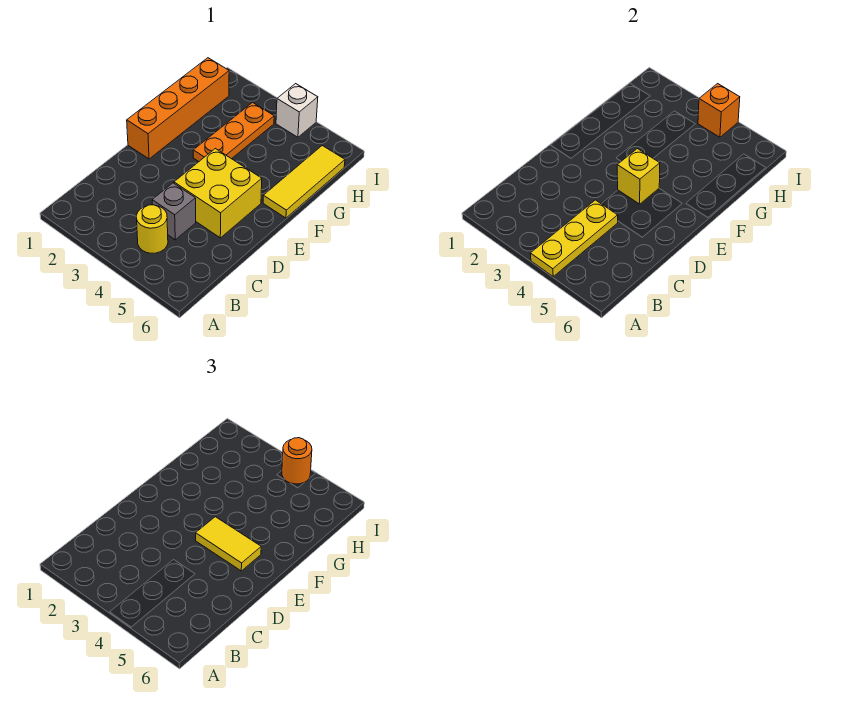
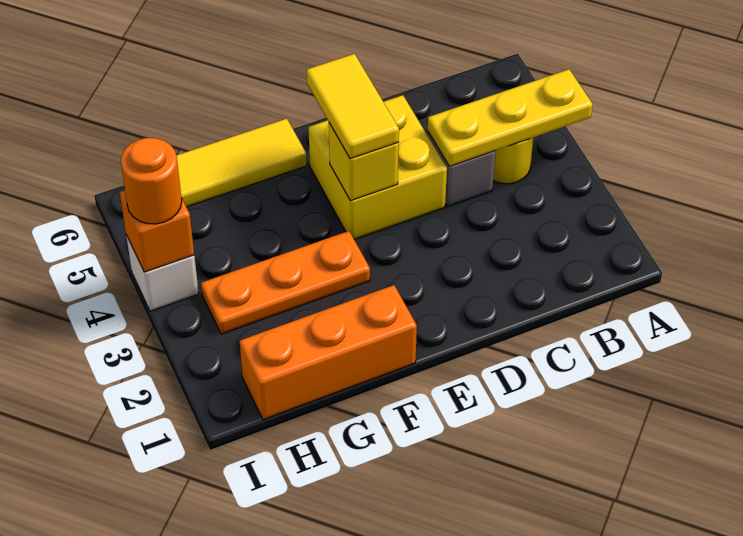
orange brick E1:H1 level 1 -> orange brick F1:H1 level 1

